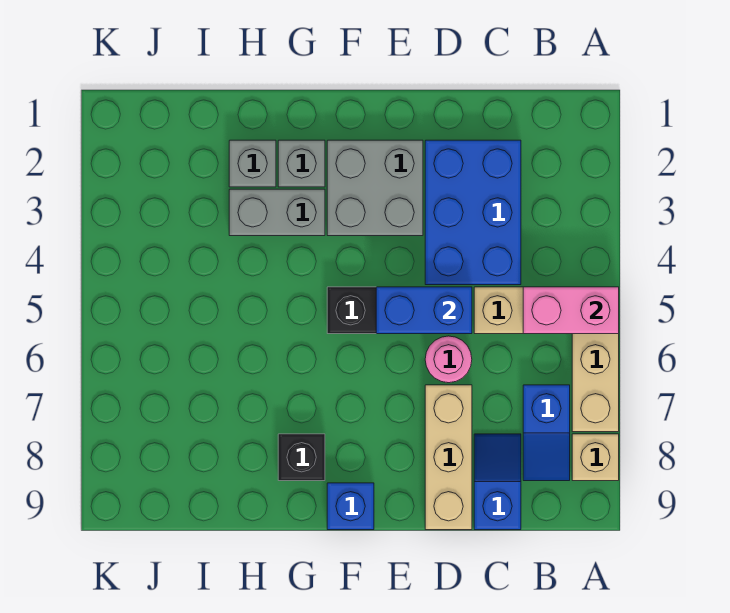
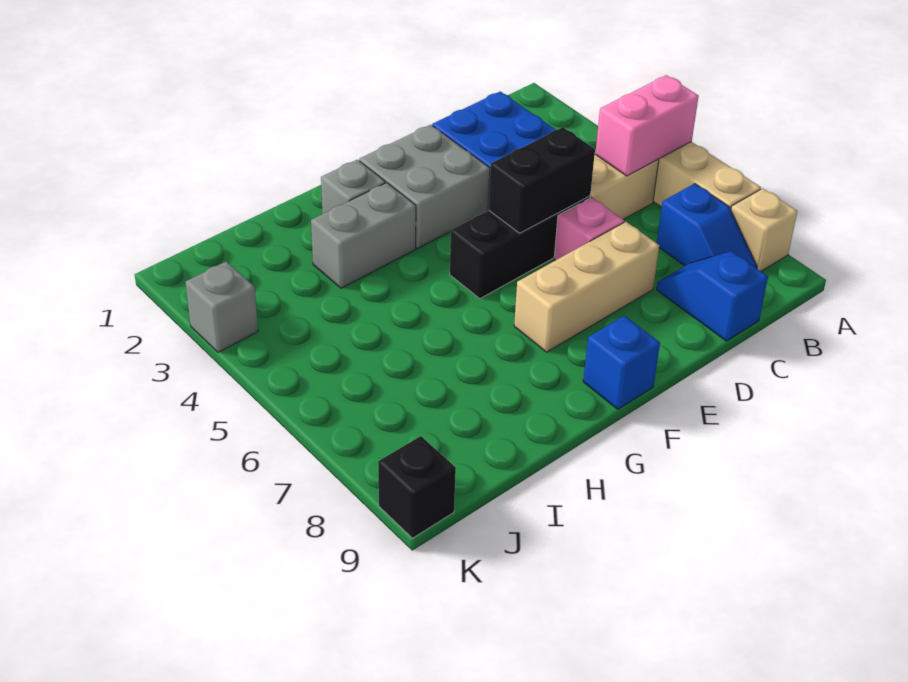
blue brick D5:E5 level 2 -> black brick D5:E5 level 2
pink round brick D6 level 1 -> pink brick D6 level 1
tan brick D7:D9 level 1 -> tan brick D7:F7 level 1
black brick G8 level 1 -> black brick K9 level 1
grey brick H2 level 1 -> grey brick K3 level 1

